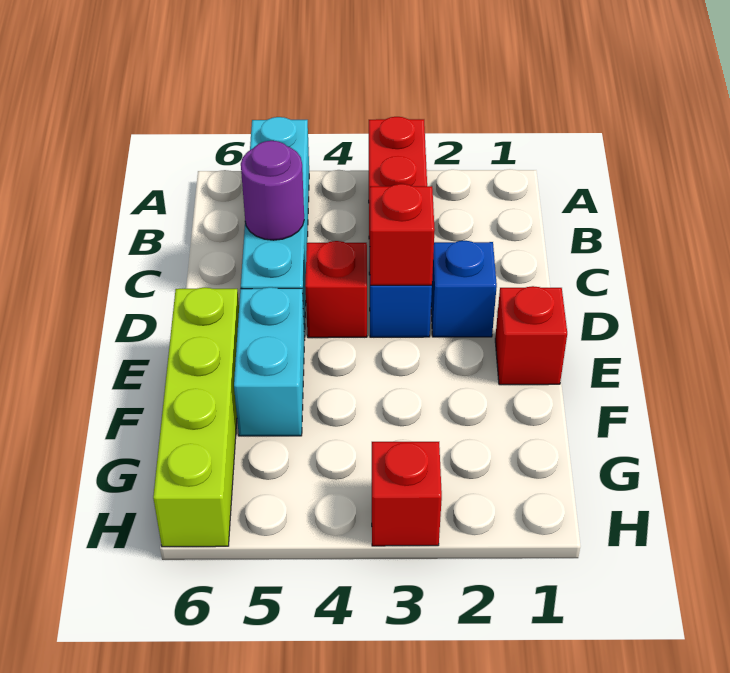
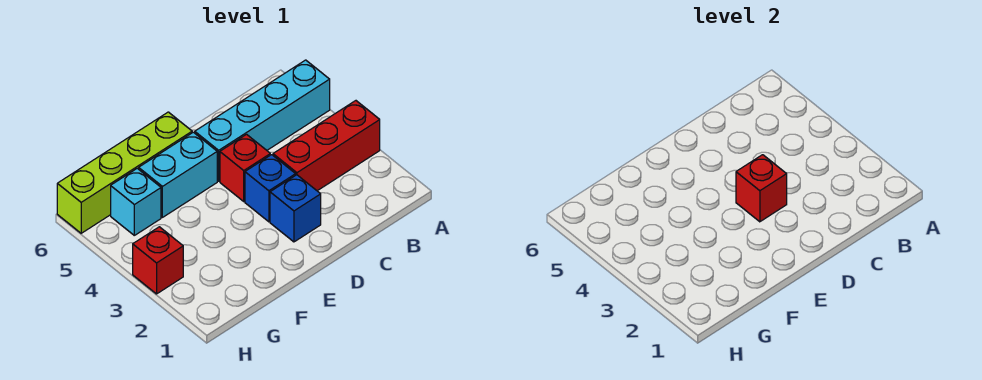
purple round brick C5 level 2 -> none
red brick E1 level 1 -> none
none -> cyan brick G5 level 1

